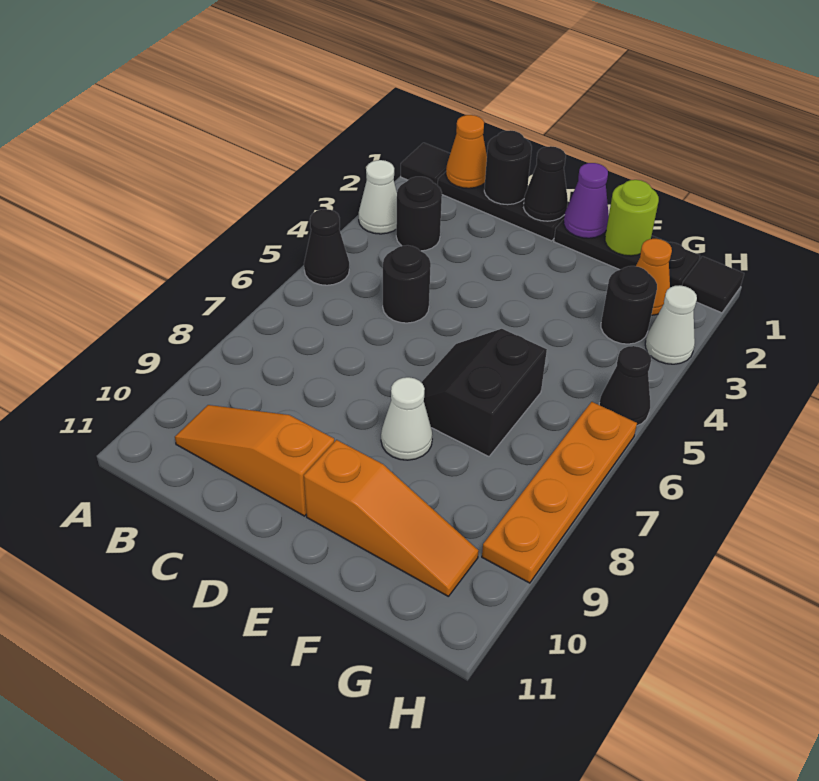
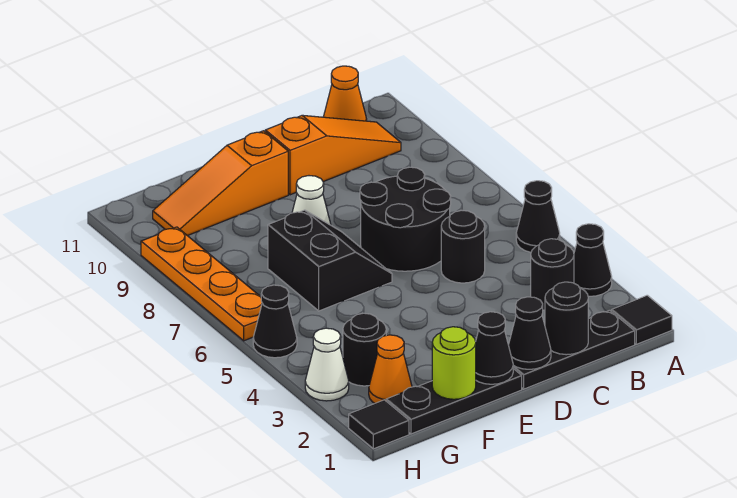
white cone A3 level 1 -> black cone A3 level 1
orange cone B1 level 2 -> orange cone B11 level 1
none -> black round brick C6:D7 level 1
purple cone E1 level 2 -> black cone E1 level 2

